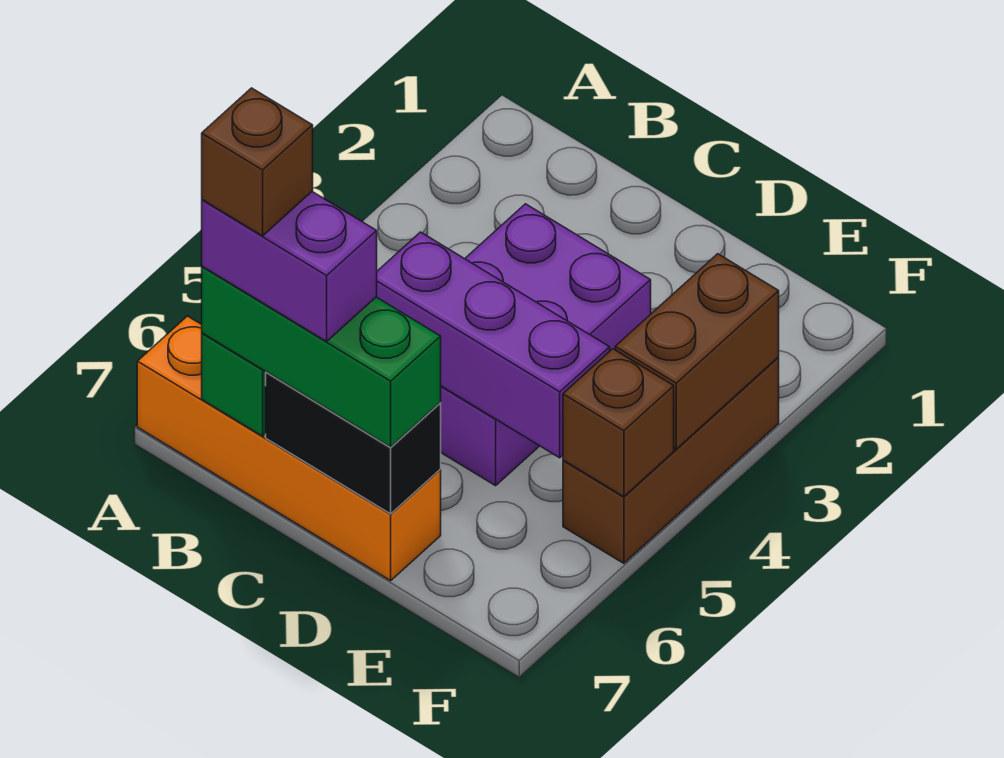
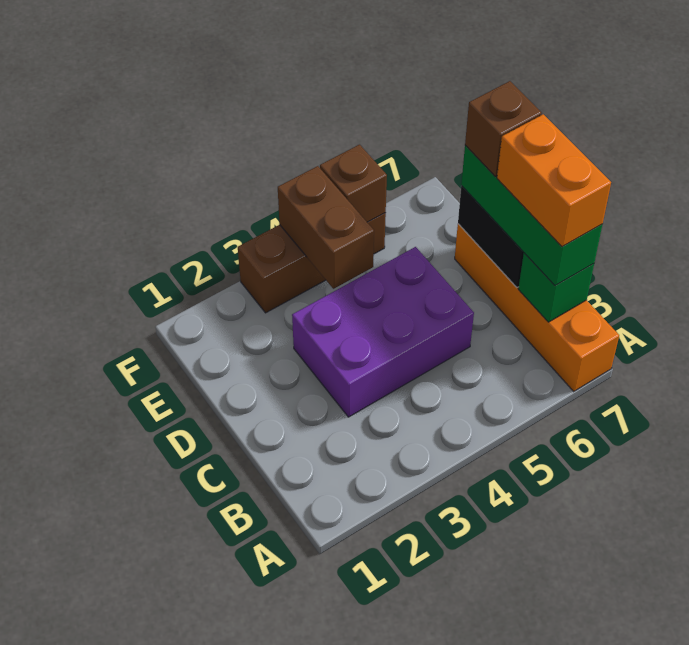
purple brick B7:C7 level 4 -> orange brick B7:C7 level 4
brown brick B7 level 5 -> brown brick D7 level 4
purple brick C5:E5 level 2 -> none
brown brick F3:F4 level 2 -> brown brick E4:F4 level 2

